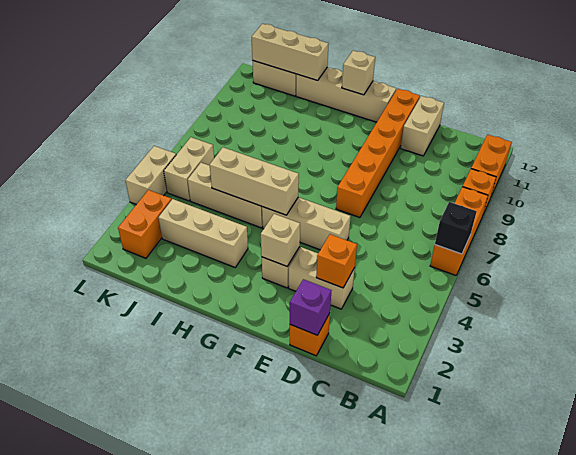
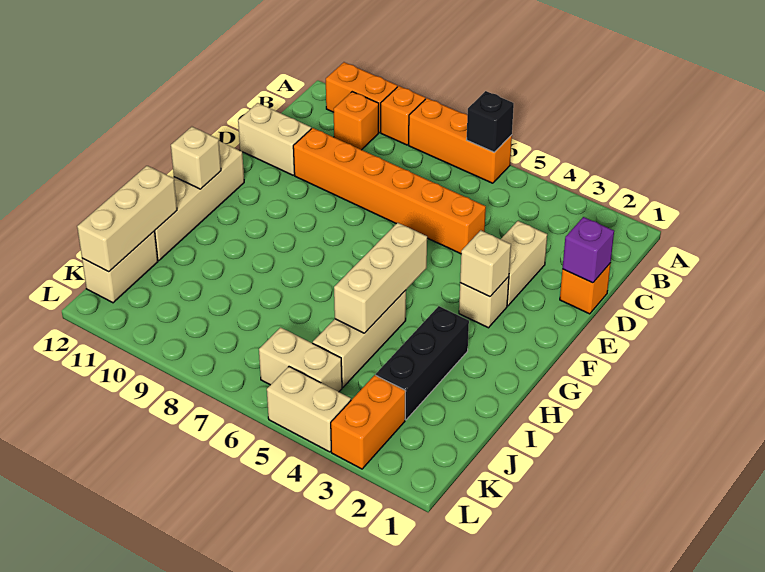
orange brick D3 level 2 -> orange brick B10 level 1
tan brick E5:G5 level 1 -> none
orange brick E7:E12 level 1 -> orange brick D5:D10 level 1
tan brick H3:J3 level 1 -> black brick H3:J3 level 1
orange brick K2:K3 level 1 -> orange brick K3:L3 level 1

